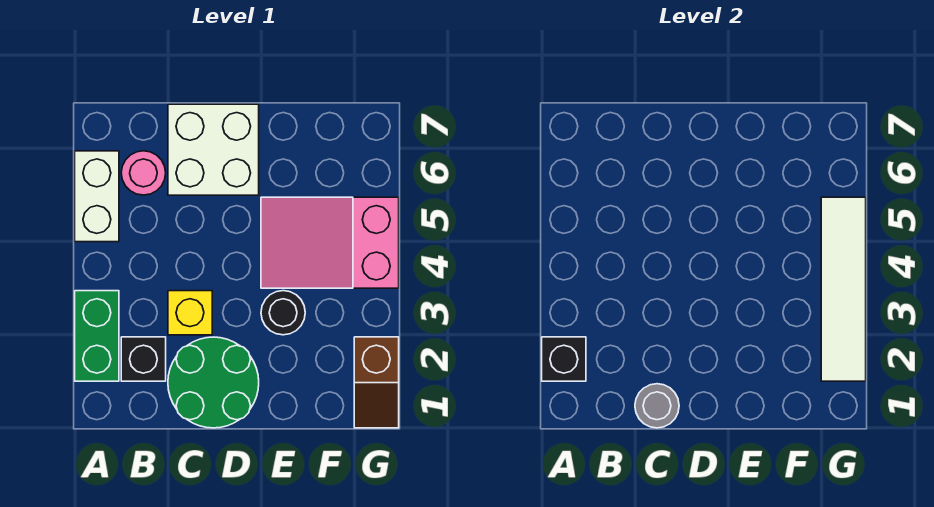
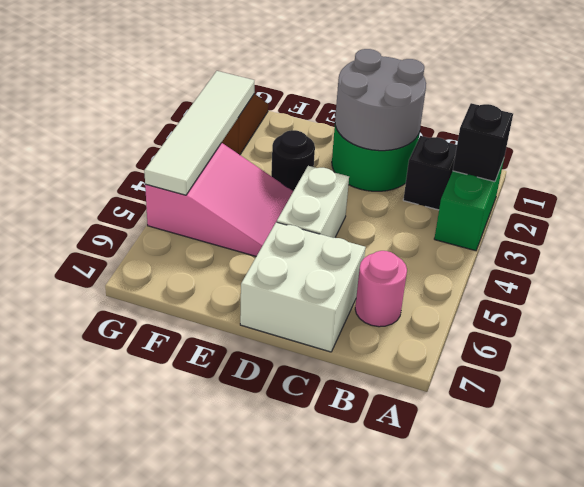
white brick A5:A6 level 1 -> white brick D4:D5 level 1
grey round brick C1 level 2 -> grey round brick C1:D2 level 2
yellow brick C3 level 1 -> none

